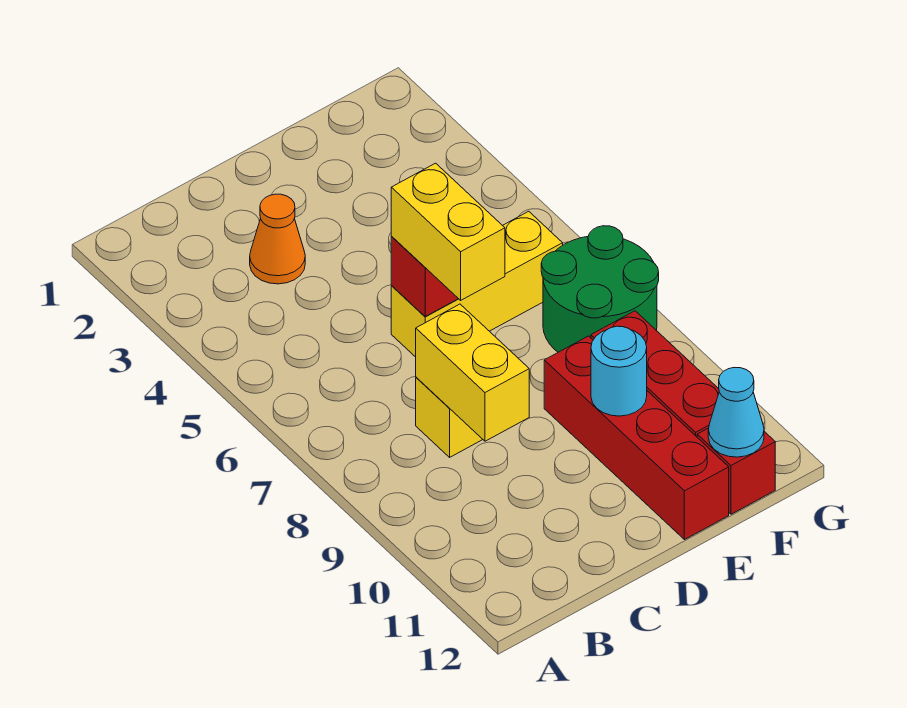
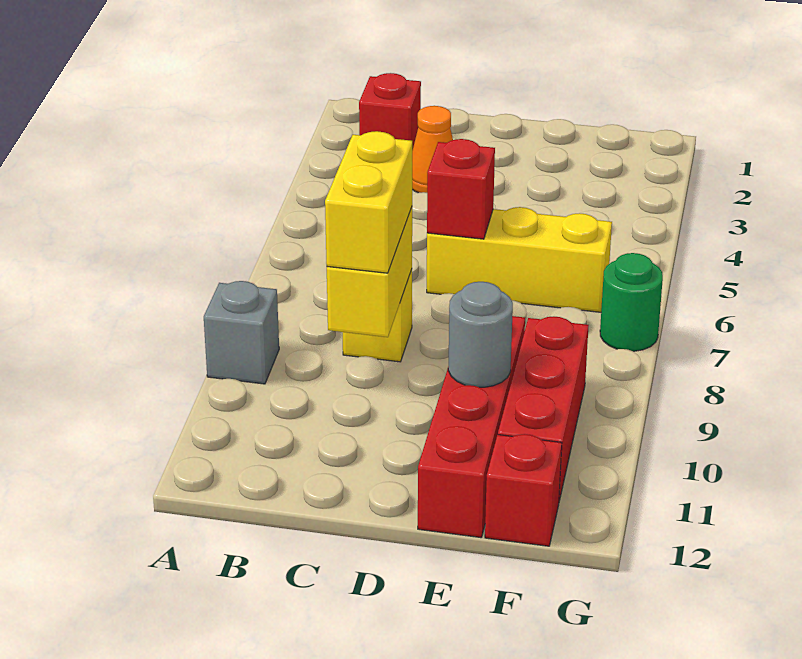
none -> grey brick A9 level 1
none -> red brick B2 level 1
yellow brick D6:D7 level 3 -> yellow brick C8:C9 level 3
cyan round brick E10 level 2 -> grey round brick E10 level 2
green round brick F7:G8 level 1 -> green round brick G7 level 1
cyan cone F12 level 2 -> none

